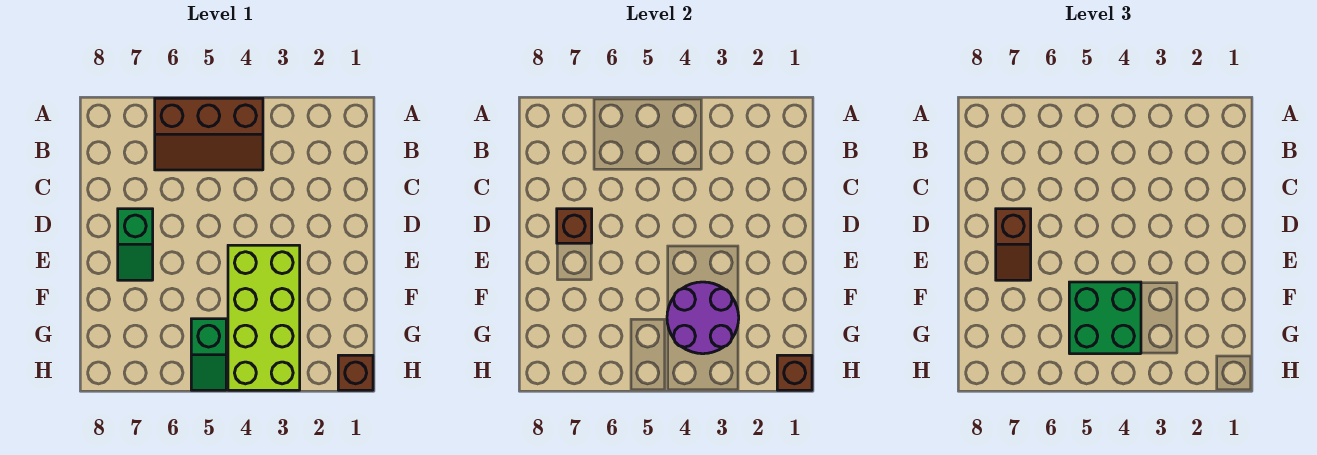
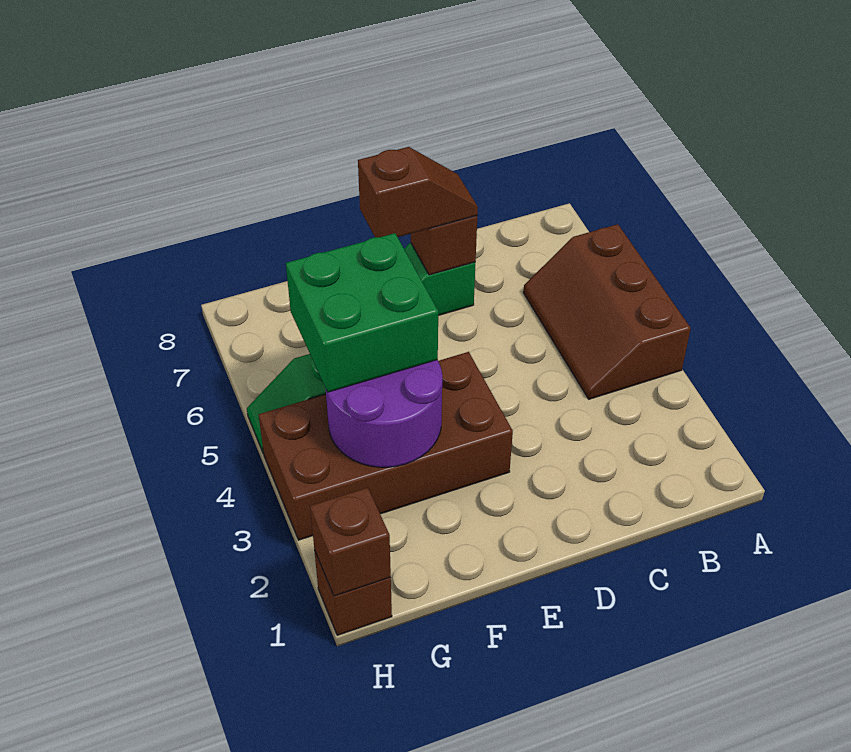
brown slope D7:E7 level 3 top D -> brown slope D7:E7 level 3 top E
lime brick E3:H4 level 1 -> brown brick E3:H4 level 1

